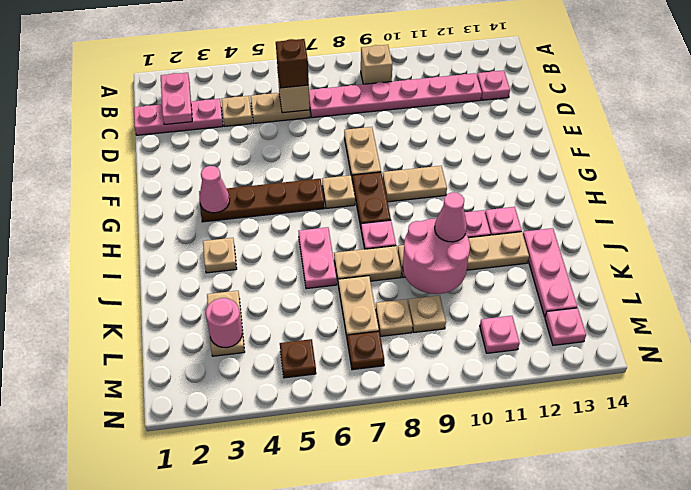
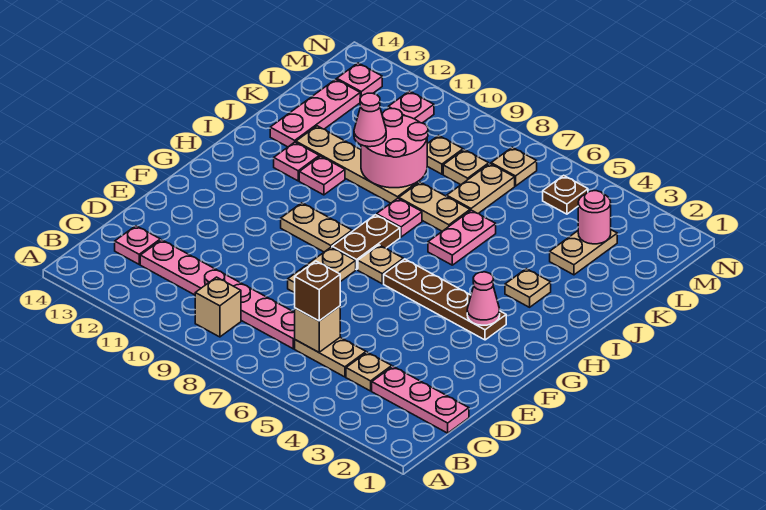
pink plate B2:C2 level 2 -> none
brown plate M7 level 1 -> tan plate M7 level 1

